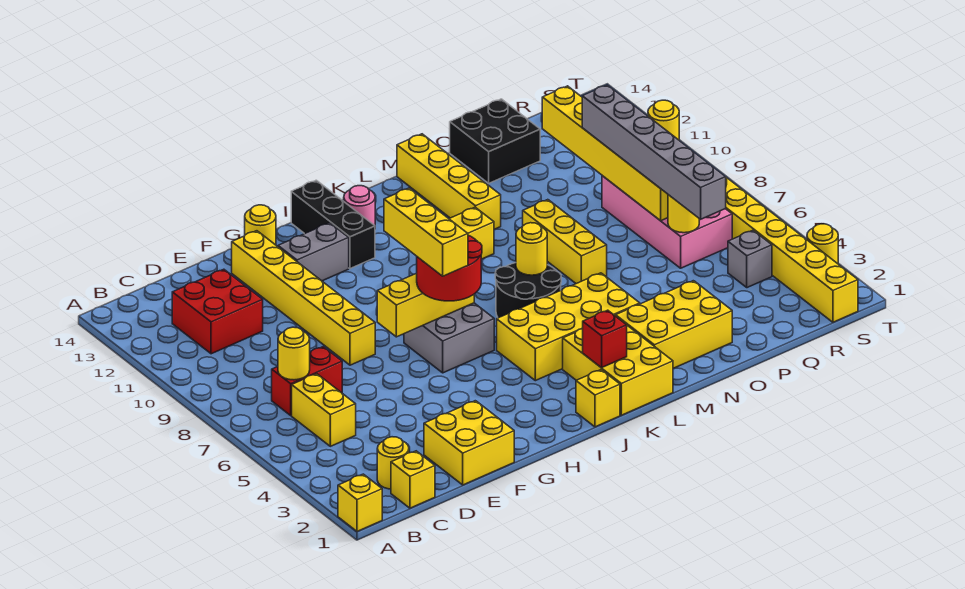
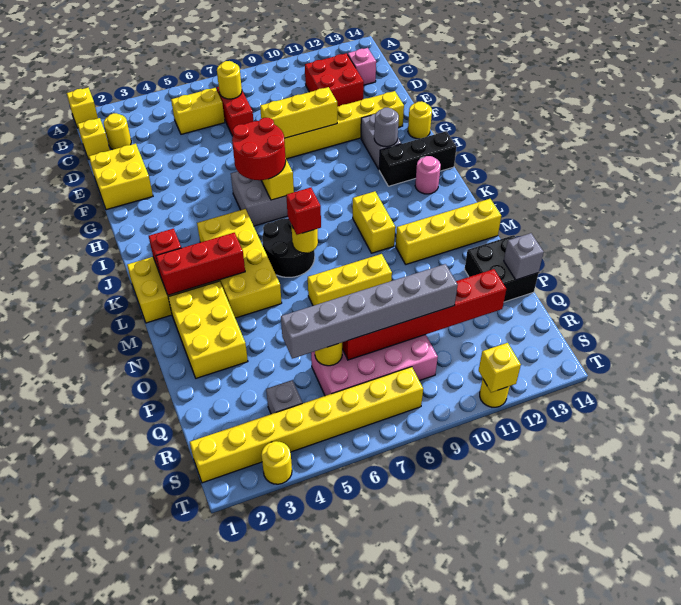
none -> pink brick C13 level 1
yellow brick H6:H8 level 4 -> yellow brick F8:F10 level 2
none -> grey round brick H12 level 2
yellow brick J1 level 1 -> yellow brick T11 level 2
none -> red brick L2:L4 level 2
none -> red brick L7 level 3
none -> grey brick P14 level 2
yellow brick Q7:Q12 level 2 -> red brick Q7:Q12 level 2

